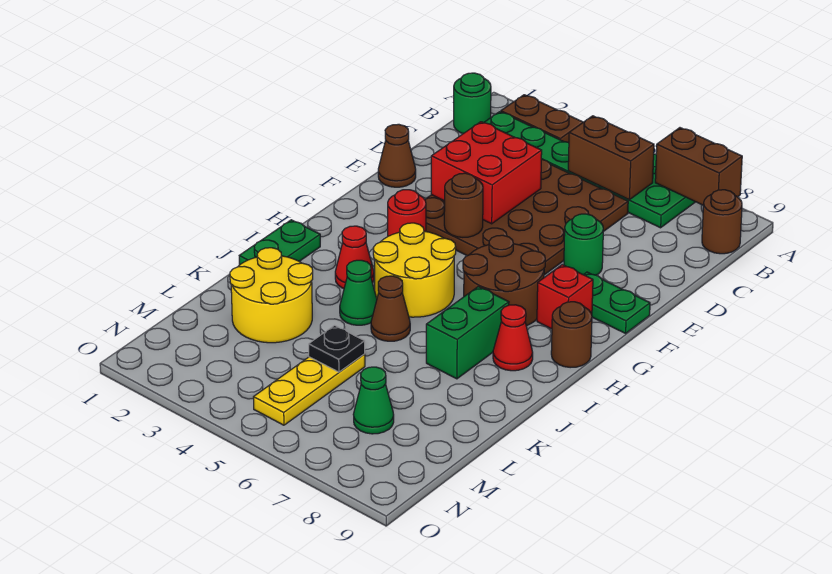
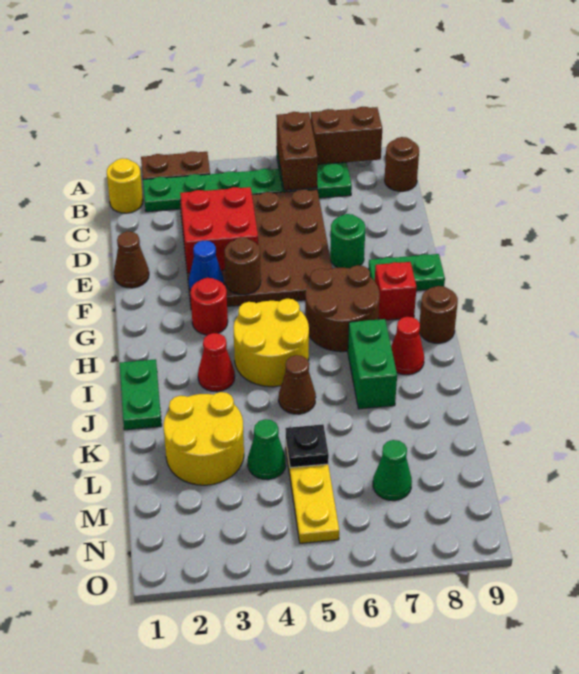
green round brick B1 level 1 -> yellow round brick B1 level 1
brown brick B5:B6 level 2 -> brown brick A6:B6 level 2
none -> blue cone F3 level 2
green cone J4 level 1 -> green cone L4 level 1

